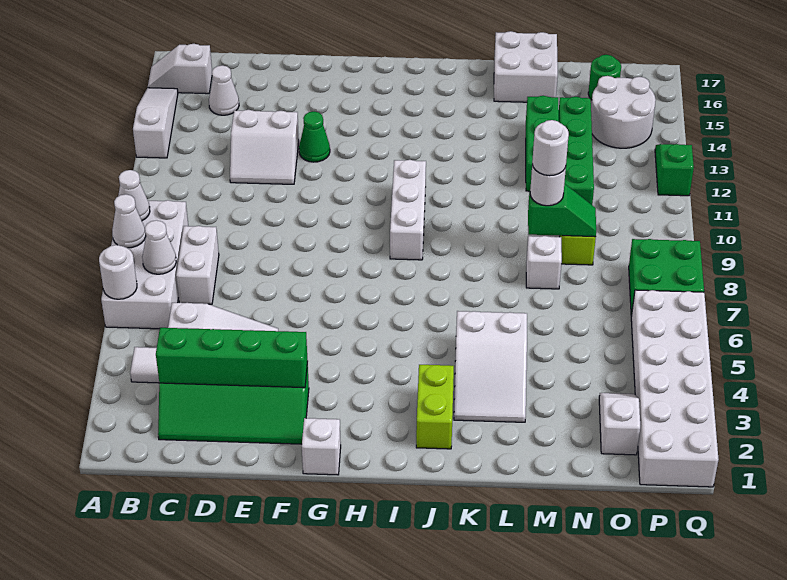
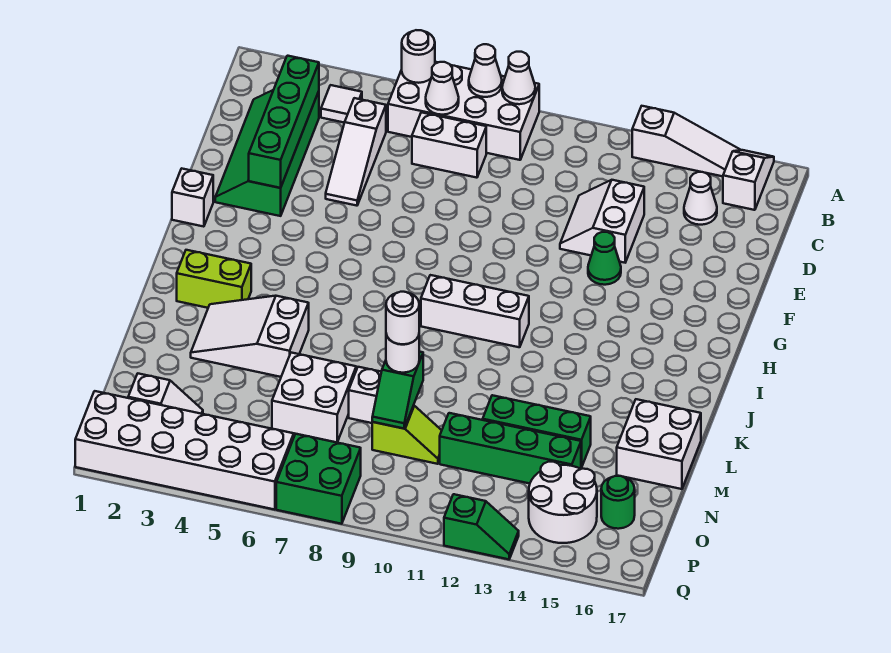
none -> white brick M6:N7 level 1

